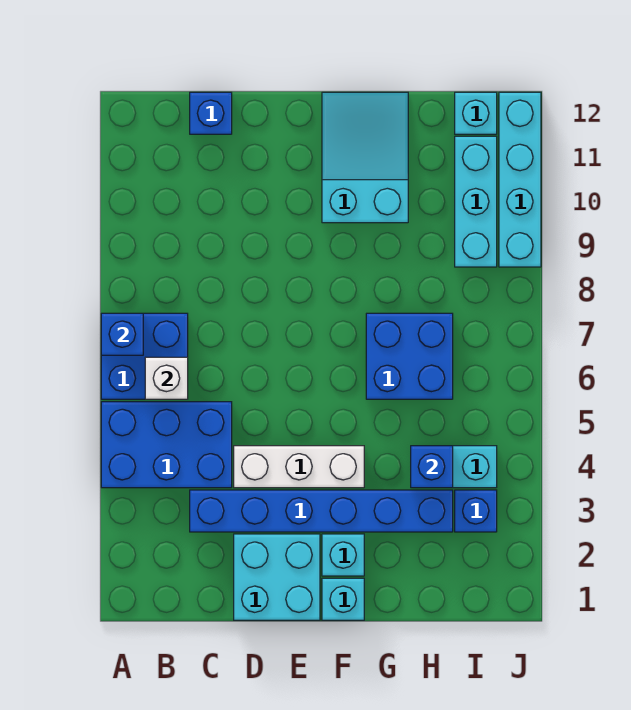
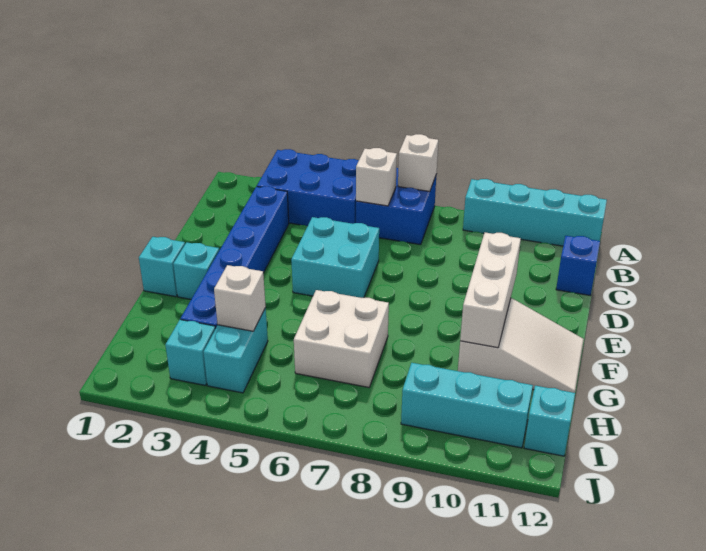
blue brick A4:C5 level 1 -> blue brick A3:B5 level 1
blue brick A7 level 2 -> white brick A7 level 2
cyan brick D1:E2 level 1 -> cyan brick D5:E6 level 1
white brick D4:F4 level 1 -> white brick E10:G10 level 2
cyan slope F10:G12 level 1 top 10 -> white slope F10:G12 level 1 top 10
blue brick G6:H7 level 1 -> white brick G6:H7 level 1
blue brick H4 level 2 -> white brick H4 level 2
blue brick I3 level 1 -> cyan brick I3 level 1
cyan brick J9:J12 level 1 -> cyan brick A9:A12 level 1

